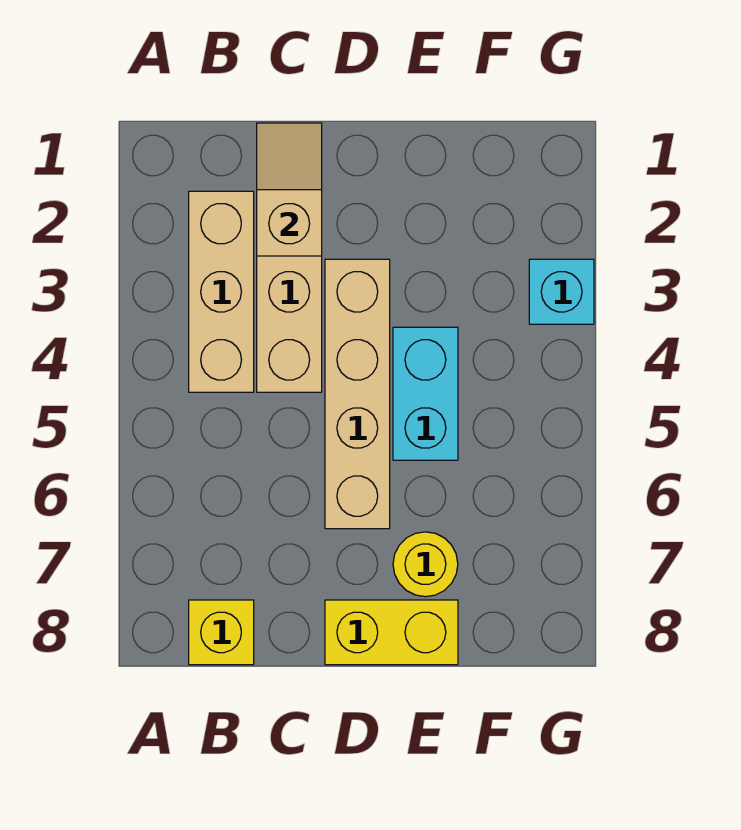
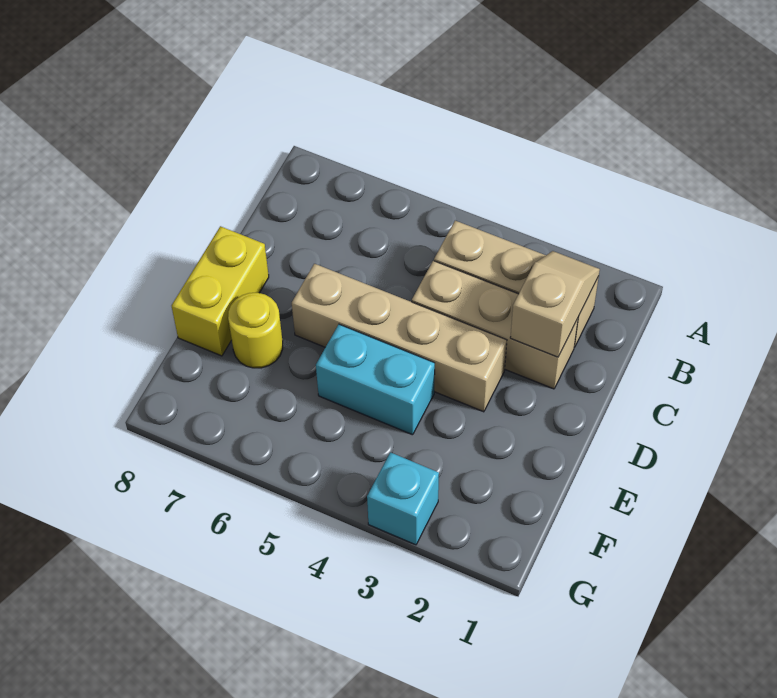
yellow brick B8 level 1 -> none
tan slope C1:C2 level 2 top 2 -> tan slope B2:C2 level 2 top C

